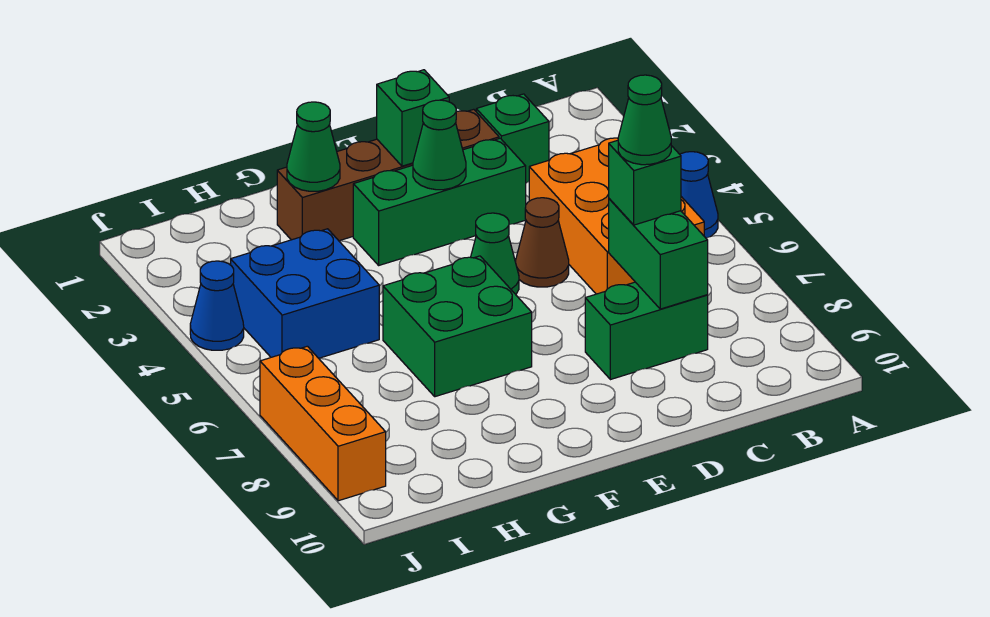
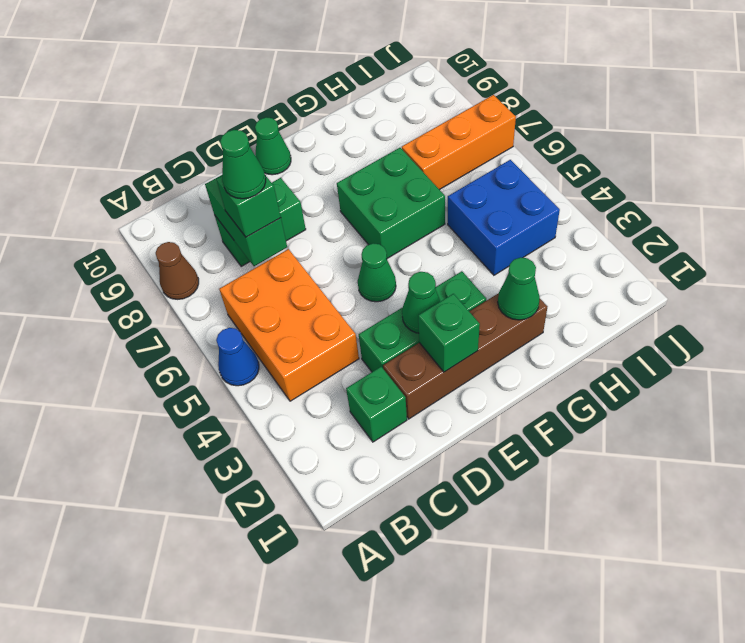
brown cone D5 level 1 -> brown cone A8 level 1
none -> green cone E10 level 1
blue cone J4 level 1 -> none
orange brick J7:J9 level 1 -> orange brick H7:J7 level 1

